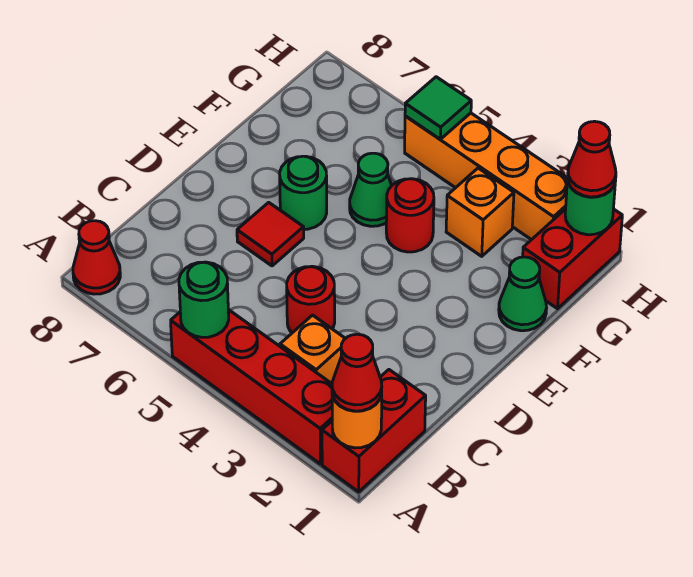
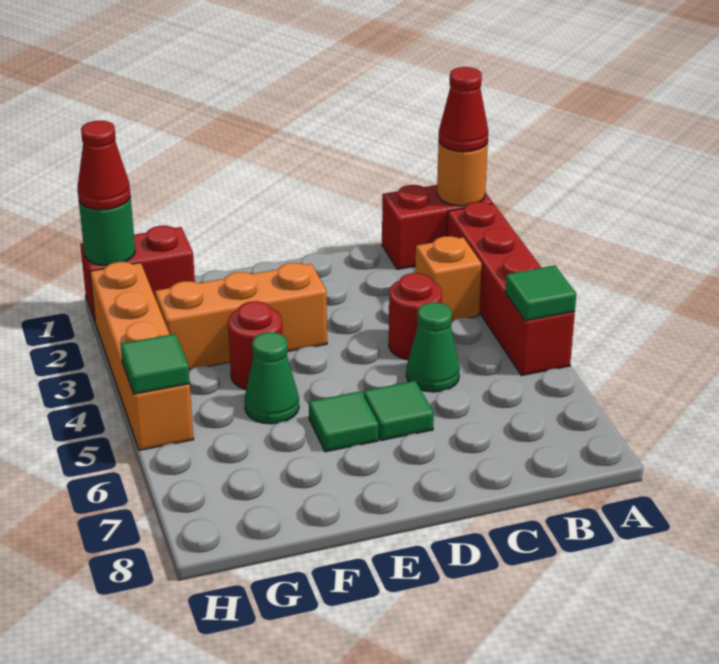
green round brick A5 level 2 -> green tile A5 level 2
red cone A8 level 1 -> none
red tile D6 level 1 -> green tile D6 level 1
green round brick E6 level 1 -> green tile E6 level 1
green cone F1 level 1 -> green cone C5 level 1
orange brick G3 level 1 -> orange brick E3:G3 level 1

